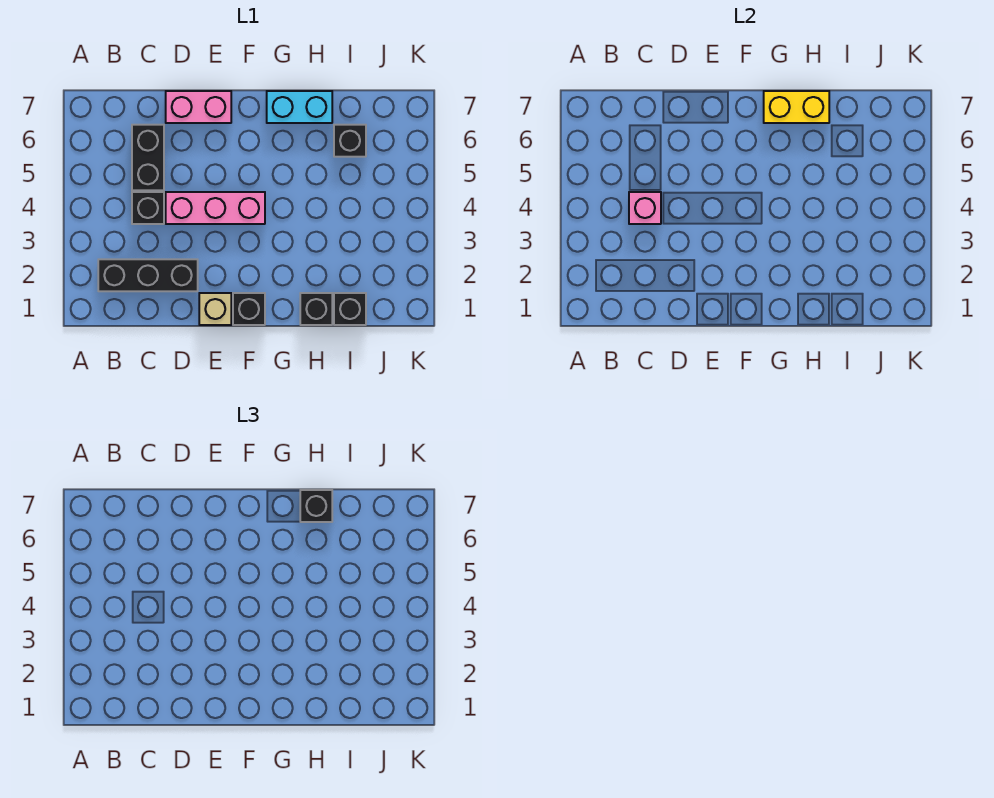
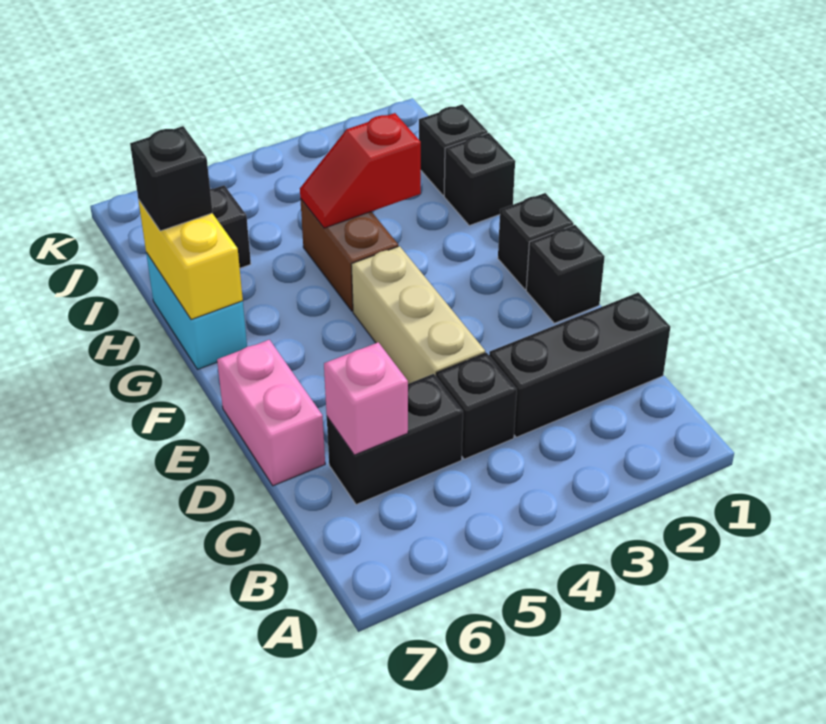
black brick B2:D2 level 1 -> black brick C1:C3 level 1
pink brick C4 level 2 -> pink brick C6 level 2
pink brick D4:F4 level 1 -> tan brick D4:F4 level 1
tan brick E1 level 1 -> black brick E1 level 1
none -> brown brick G4:H4 level 1
none -> red slope H3:H4 level 2 top 3

